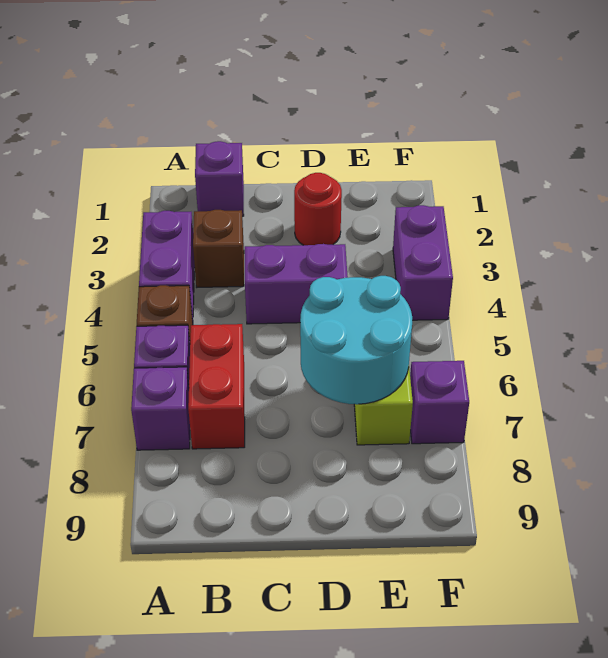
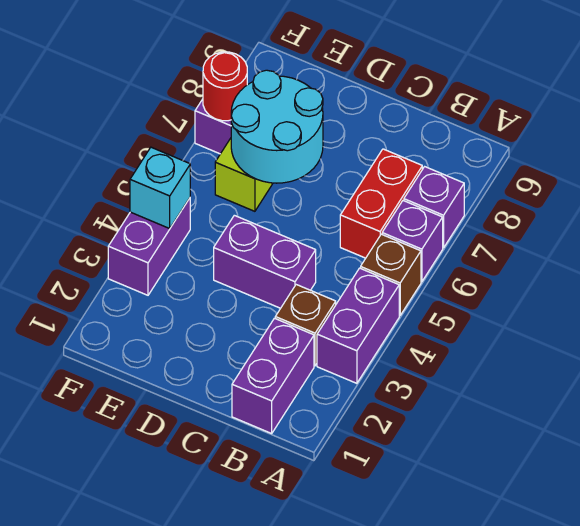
purple brick B1 level 1 -> purple brick B1:B2 level 1
red round brick D2 level 1 -> red round brick F7 level 2
none -> cyan brick F4 level 2

